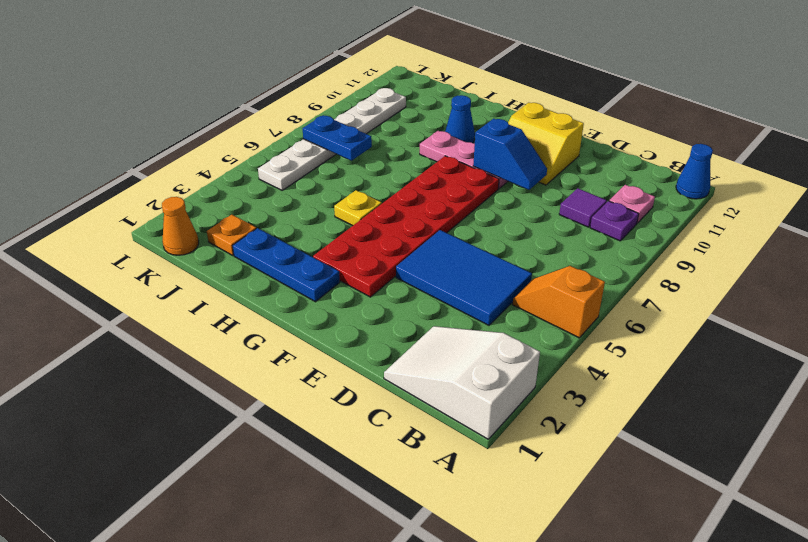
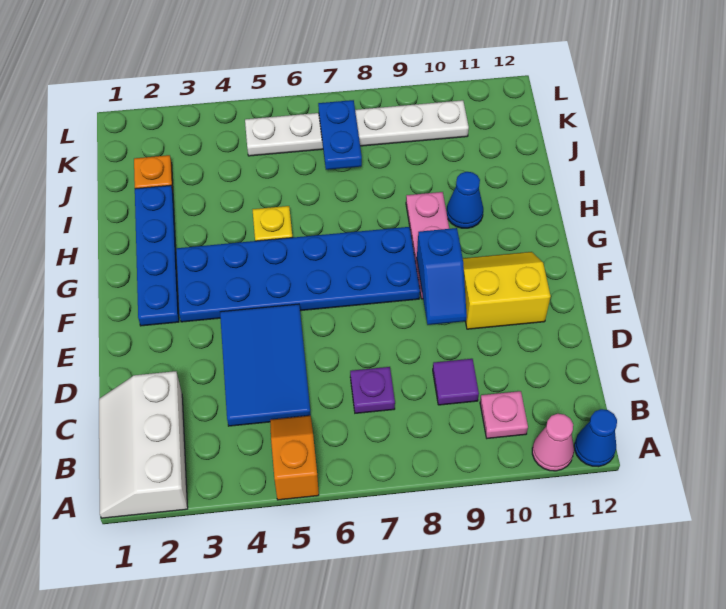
white slope A1:C2 level 1 top A -> white slope A1:C2 level 1 top 2
none -> pink cone A11 level 1
purple plate B9 level 1 -> purple plate C7 level 1
yellow slope E10:F11 level 1 top 11 -> yellow slope E10:F11 level 1 top E
red plate F3:G8 level 1 -> blue plate F3:G8 level 1
blue plate G2:I2 level 1 -> blue plate F2:I2 level 1
orange cone K1 level 1 -> none

